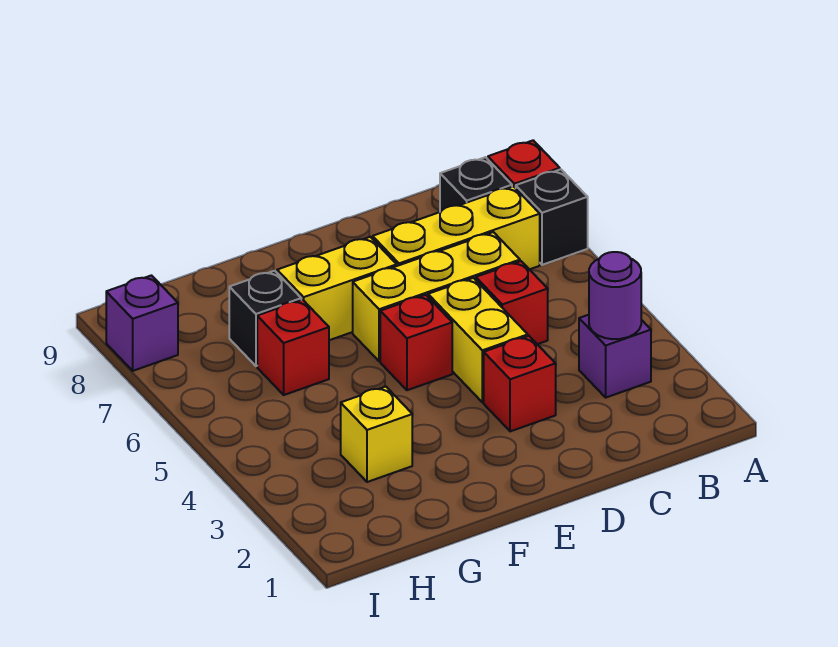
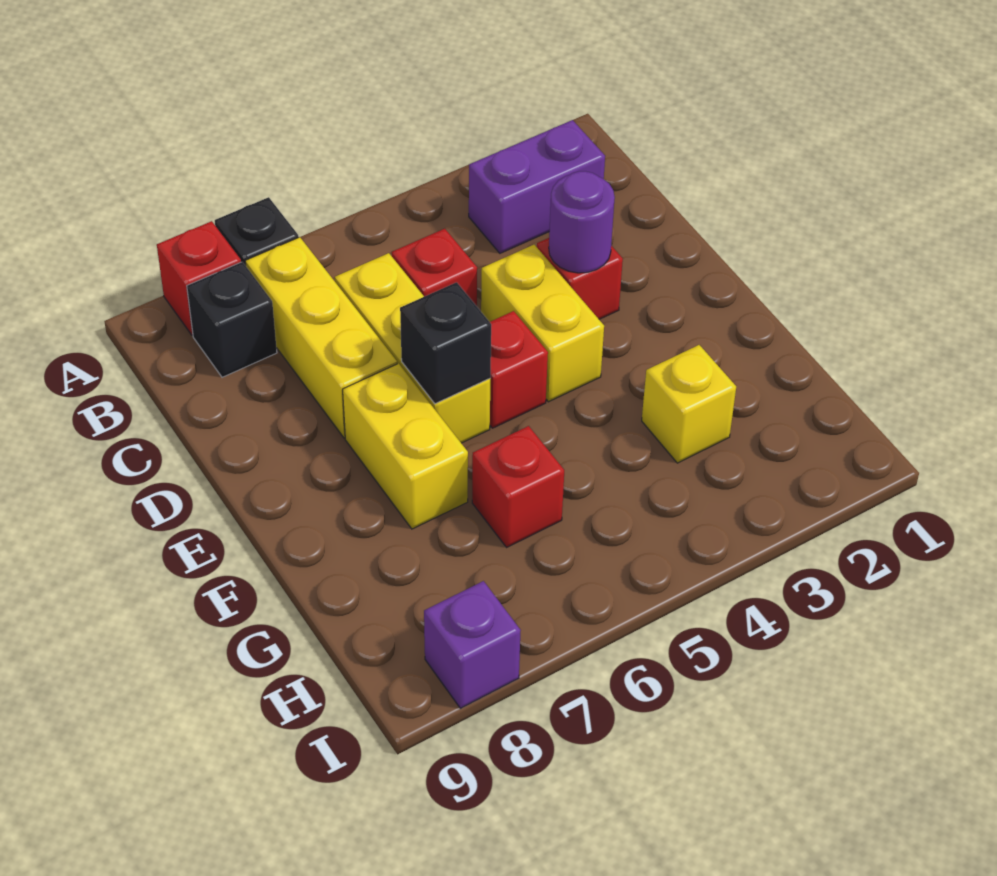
purple brick B3 level 1 -> purple brick B2:B3 level 1
purple round brick B3 level 2 -> purple round brick D3 level 2
yellow brick D4:D5 level 1 -> yellow brick D4:E4 level 1
black brick G7 level 1 -> black brick E6 level 2

